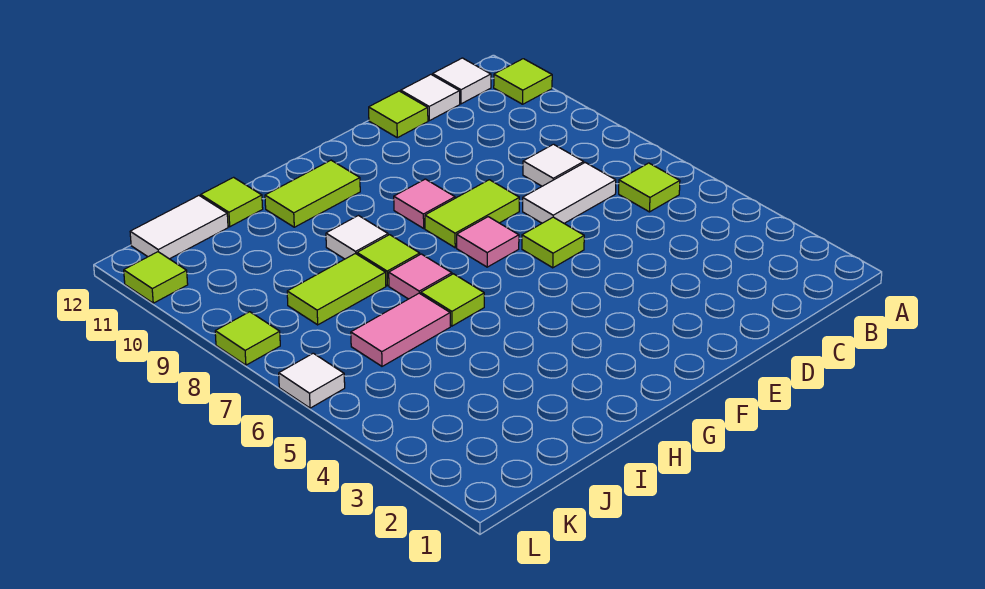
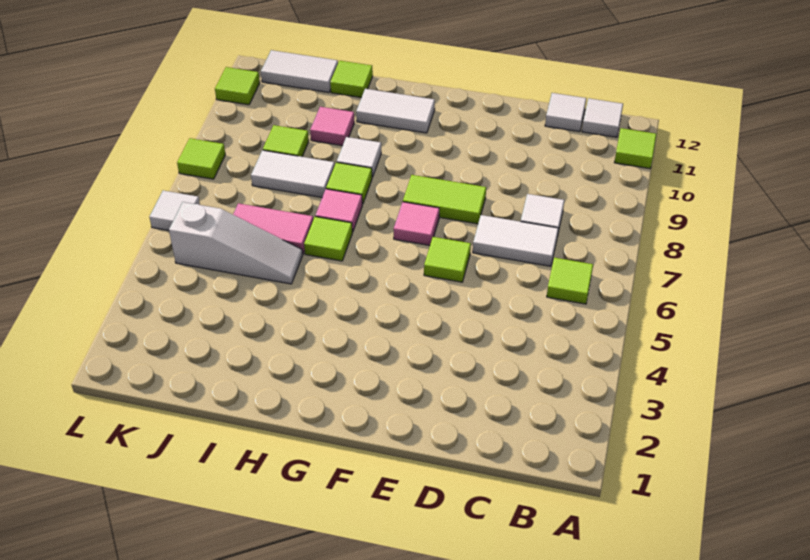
lime tile D12 level 1 -> lime tile J9 level 1
pink tile F9 level 1 -> pink tile I10 level 1
lime tile G11:H11 level 1 -> white tile G11:H11 level 1
none -> white slope I5:K5 level 1 top K
lime tile I8:J8 level 1 -> white tile I8:J8 level 1

